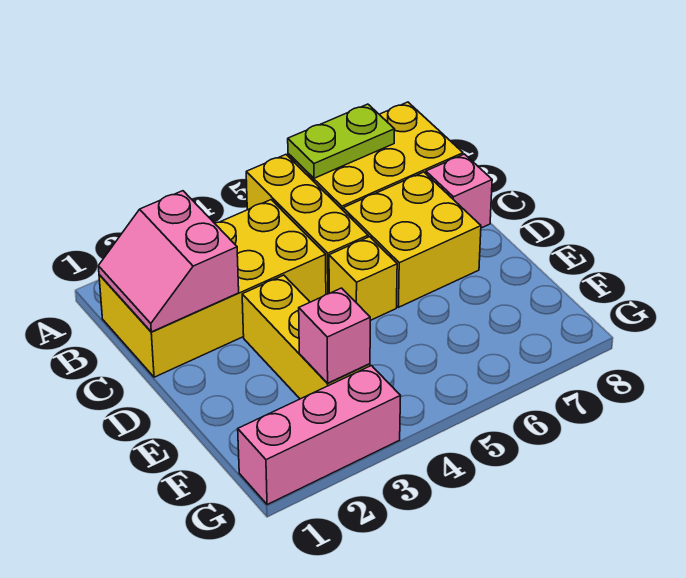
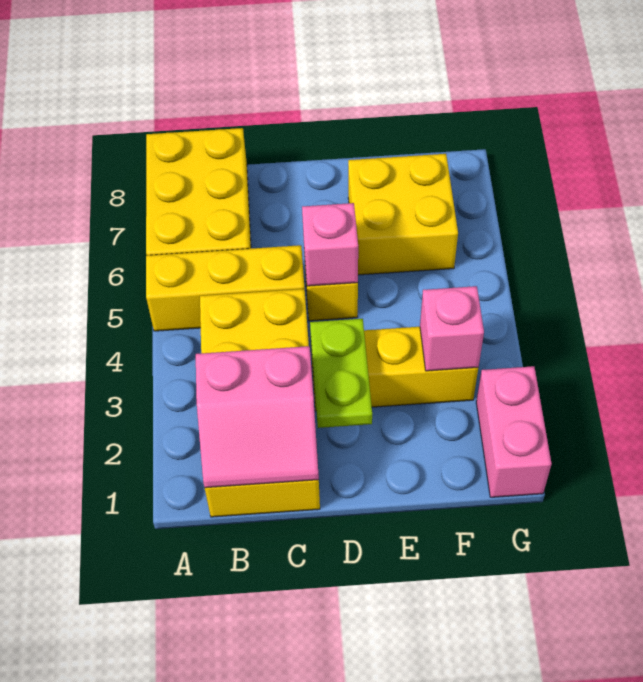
lime plate A6:A7 level 2 -> lime plate D2:D3 level 2
yellow brick C6:D7 level 1 -> yellow brick E6:F7 level 1
pink brick C8 level 1 -> pink brick D5 level 2
pink brick G1:G3 level 1 -> pink brick G1:G2 level 1

